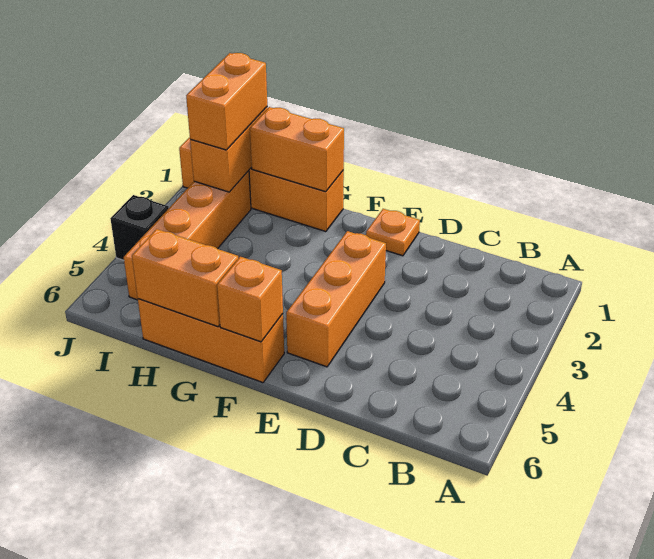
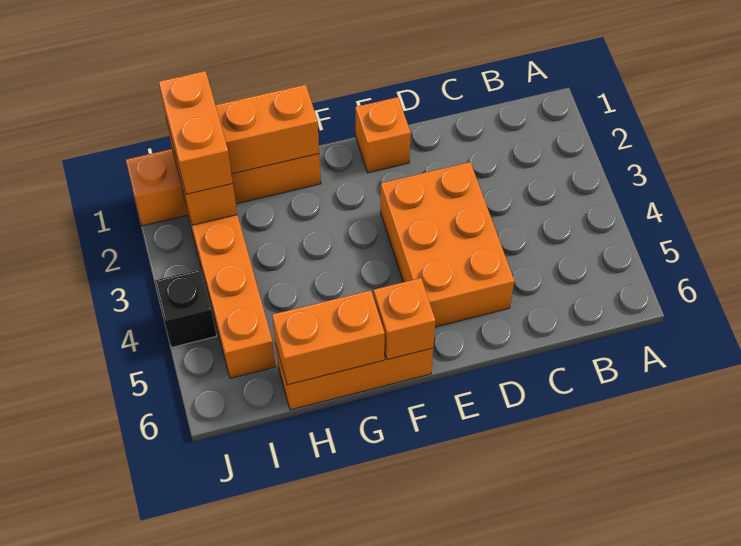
orange plate E1 level 1 -> orange brick E1 level 1
orange brick E3:E5 level 1 -> orange brick D3:E5 level 1

